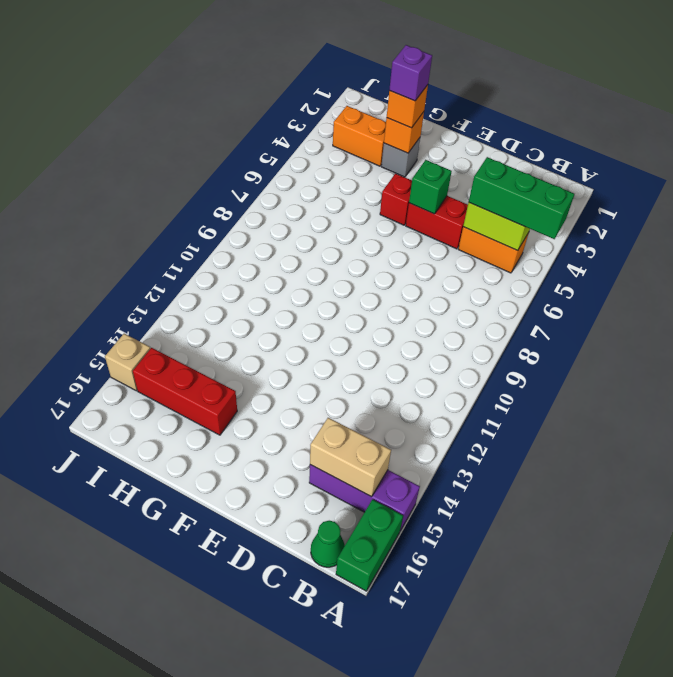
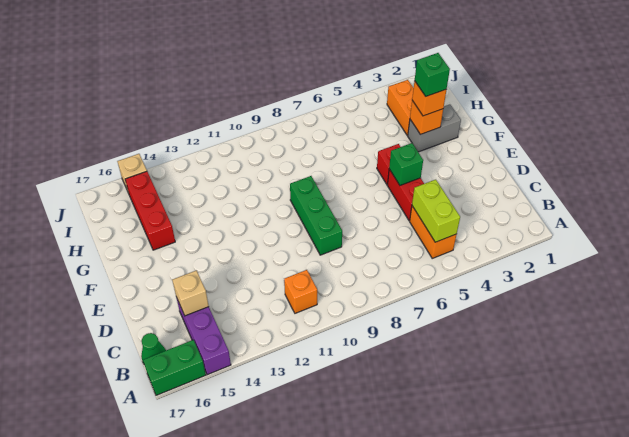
green brick A5:C5 level 3 -> green brick D9:F9 level 1
none -> orange brick B11 level 1
tan brick B15:C15 level 2 -> tan brick C15 level 2
grey brick G3 level 1 -> grey brick G2:G3 level 1
purple brick G3 level 4 -> green brick G3 level 4

